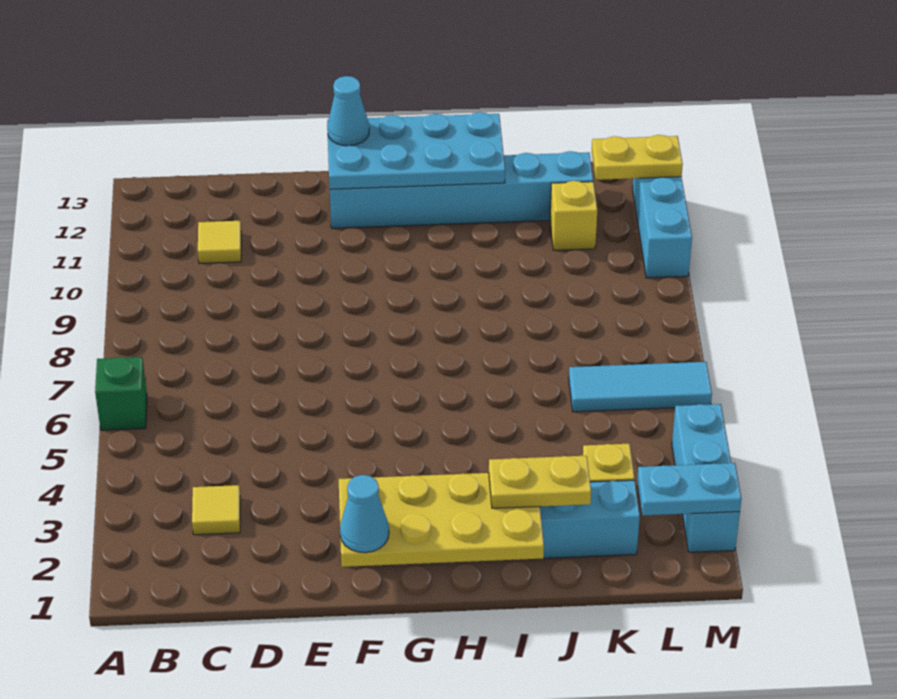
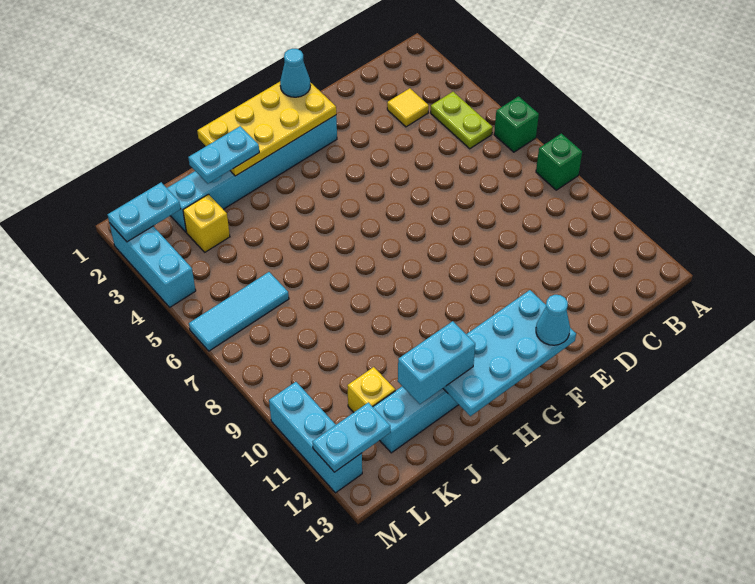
none -> green brick A8 level 1
none -> lime plate B4:B5 level 1
yellow tile C11 level 1 -> none
yellow plate I2:J2 level 3 -> cyan plate I2:J2 level 3
none -> cyan brick I12:J12 level 3
yellow plate L12:M12 level 2 -> cyan plate L12:M12 level 2

